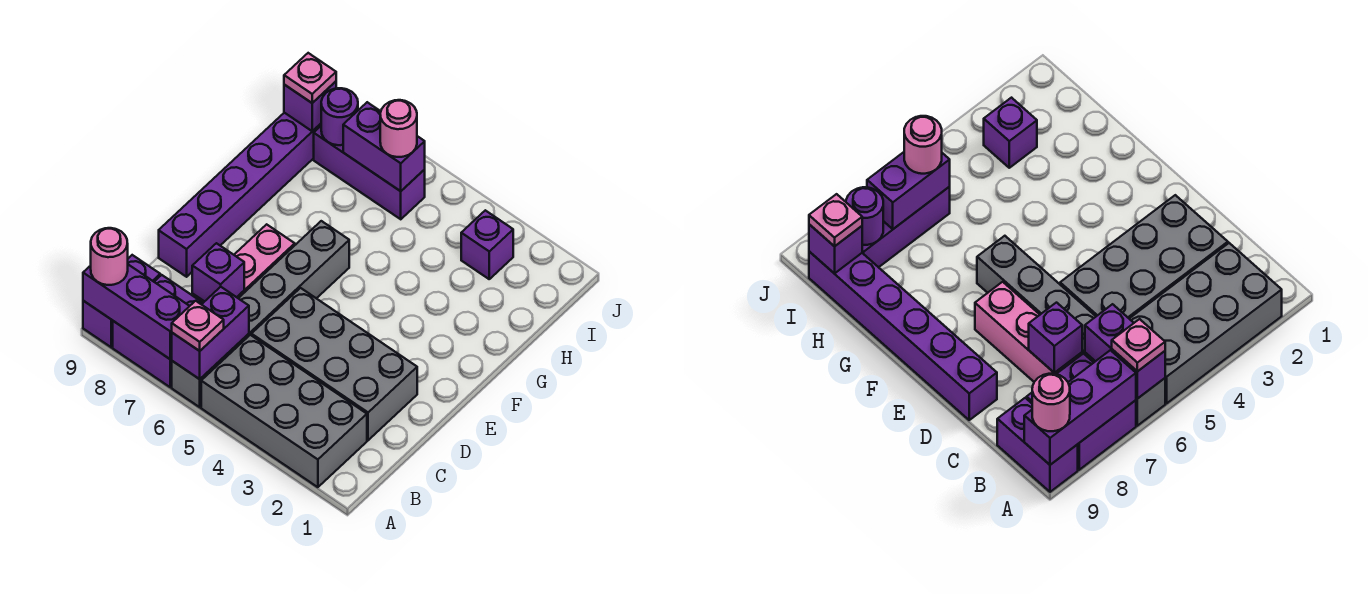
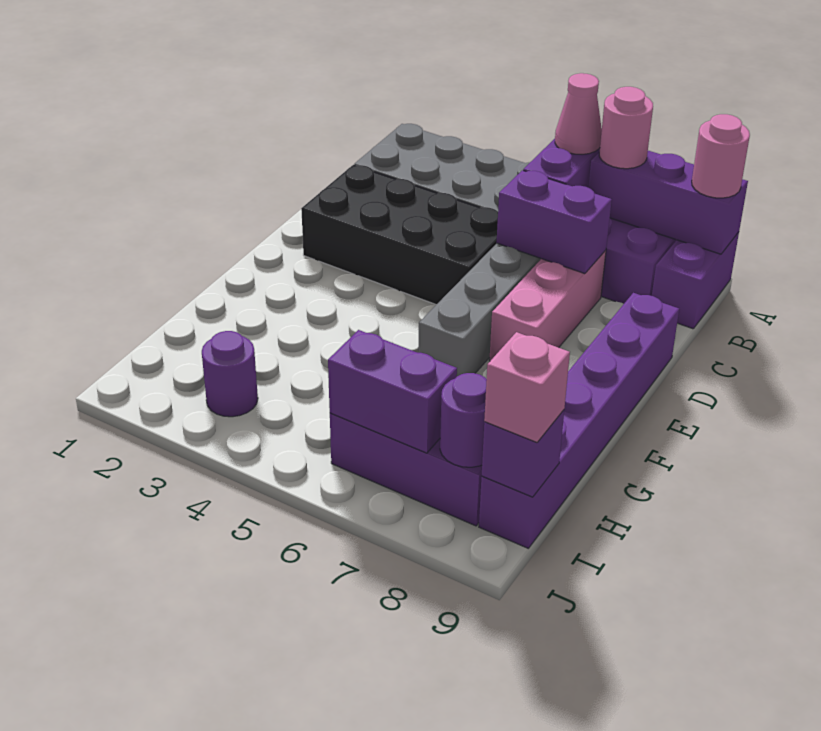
pink plate A6 level 3 -> pink cone A6 level 3
grey brick C2:D5 level 1 -> black brick C2:D5 level 1
purple brick C7 level 2 -> purple brick C6:C7 level 2
purple brick I3 level 1 -> purple round brick I3 level 1
pink round brick I6 level 3 -> pink round brick A7 level 3
pink plate I9 level 3 -> pink brick I9 level 3

